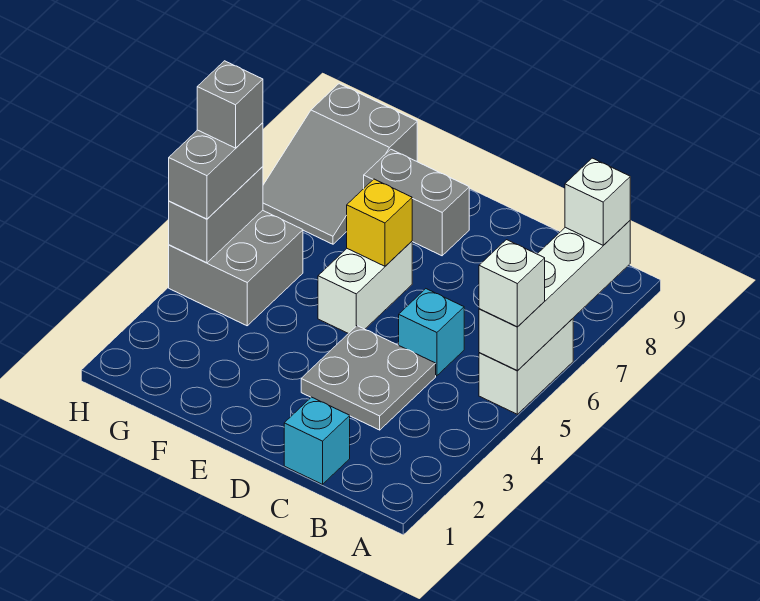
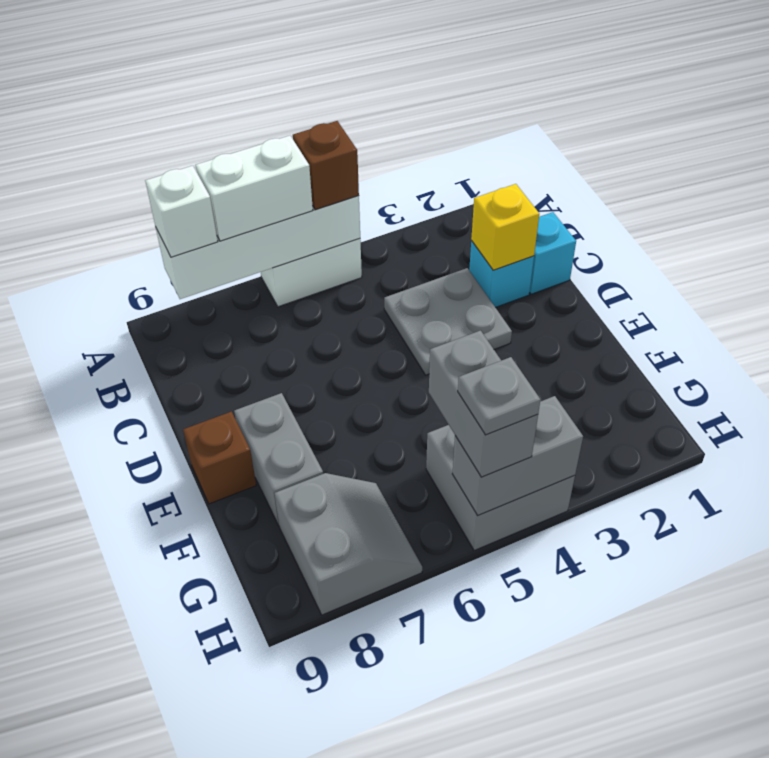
white brick A5 level 3 -> brown brick A5 level 3
cyan brick C5 level 1 -> cyan brick C2 level 1
white brick E5:E6 level 1 -> white brick A6:A7 level 3
yellow brick E6 level 2 -> yellow brick C2 level 2
none -> brown brick E9 level 1
grey slope G7:H9 level 1 top 9 -> grey slope G7:H8 level 1 top 8
grey brick H4:H5 level 3 -> grey brick G5:H5 level 3
grey brick H5 level 4 -> grey plate H5 level 4

